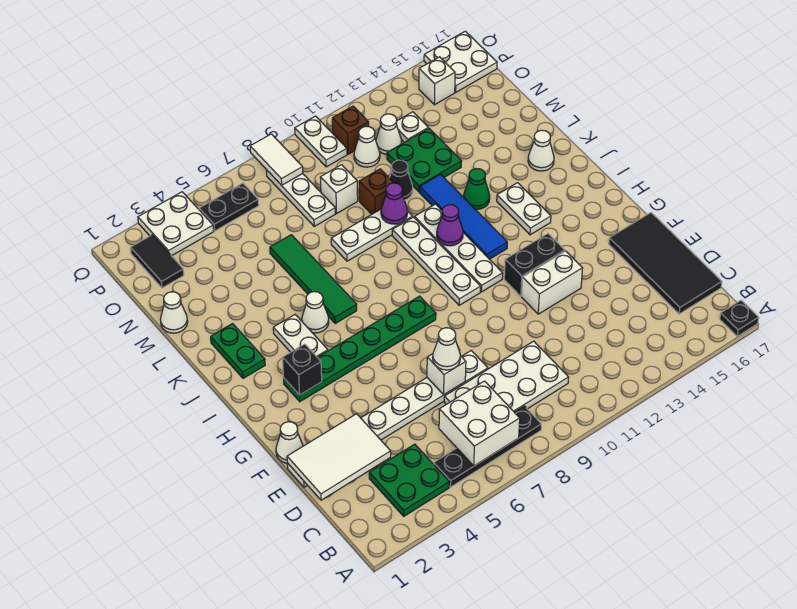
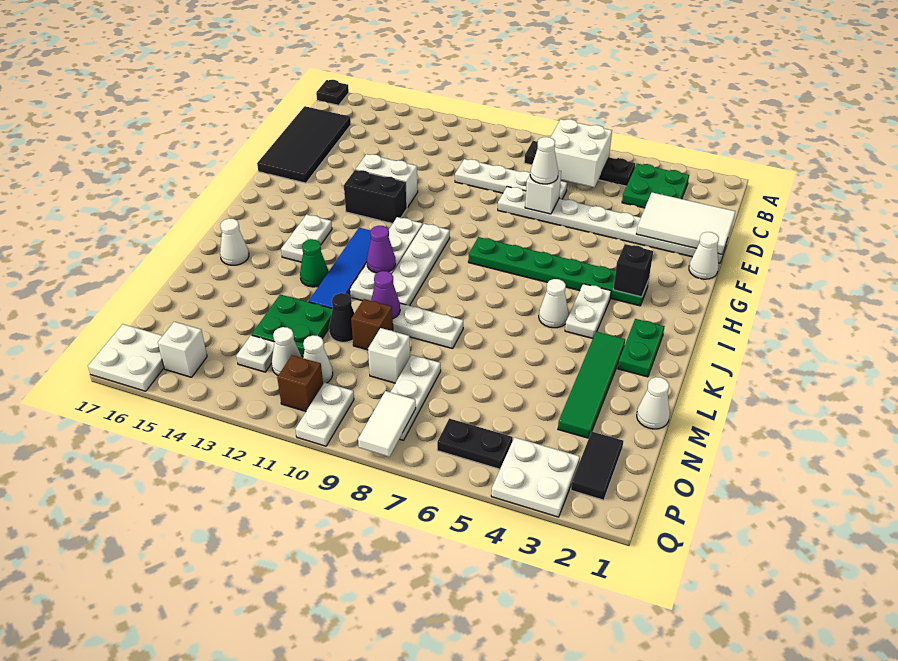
white plate C7:D10 level 1 -> white plate D7:D10 level 1
green tile J6:M6 level 1 -> green tile K3:N3 level 1

